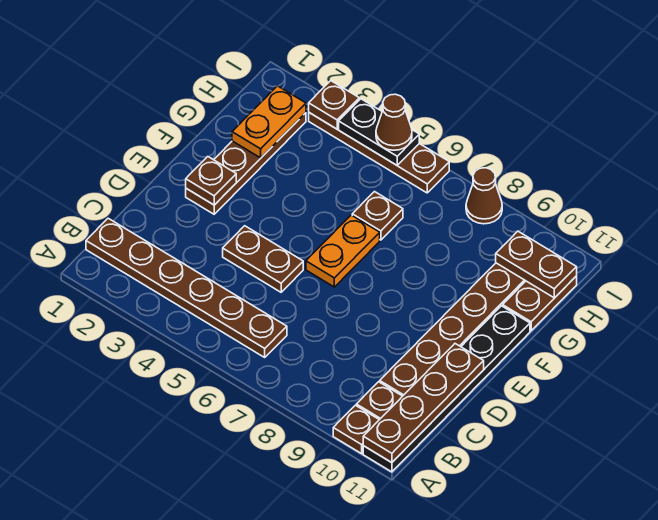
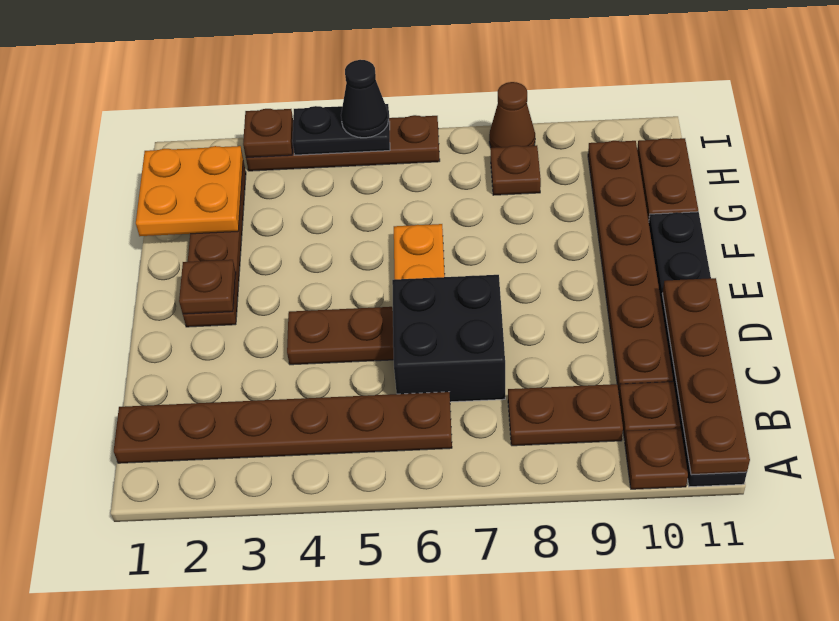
none -> black brick C6:D7 level 1
orange plate G2:H2 level 2 -> orange plate G1:H2 level 2
brown plate G6 level 1 -> brown plate H8 level 1
brown plate H10:H11 level 2 -> brown plate B8:B9 level 1
brown cone I5 level 3 -> black cone I5 level 3

